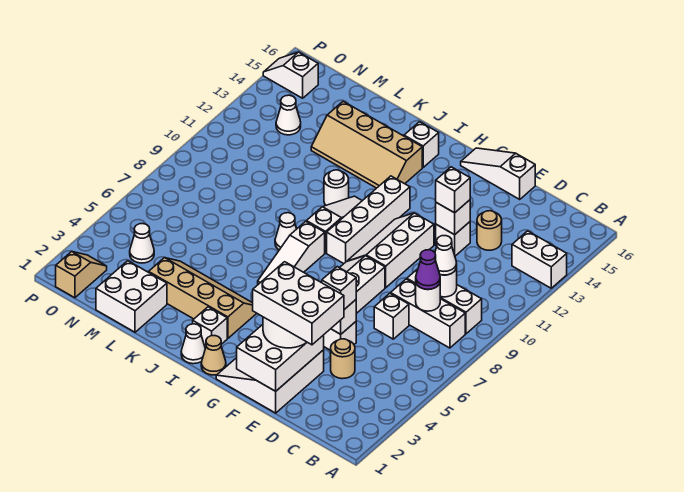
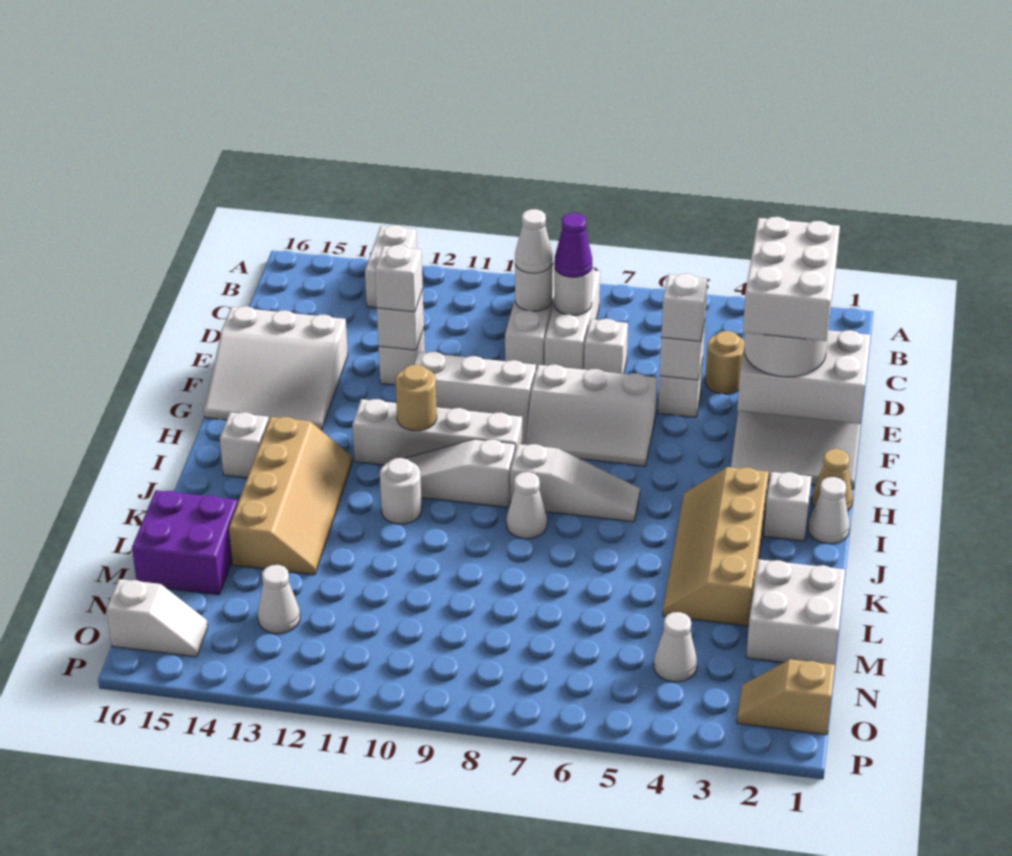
tan round brick D13 level 1 -> tan round brick H11 level 2
white slope E16:G16 level 1 top E -> white slope E14:G16 level 1 top E
none -> purple brick L15:M16 level 1
white slope O15:P15 level 1 top O -> white slope O15:O16 level 1 top 16

